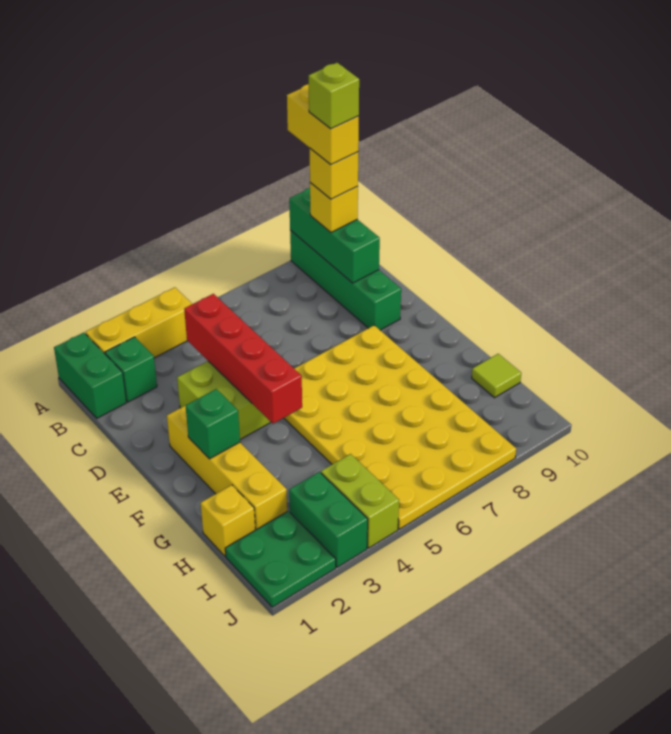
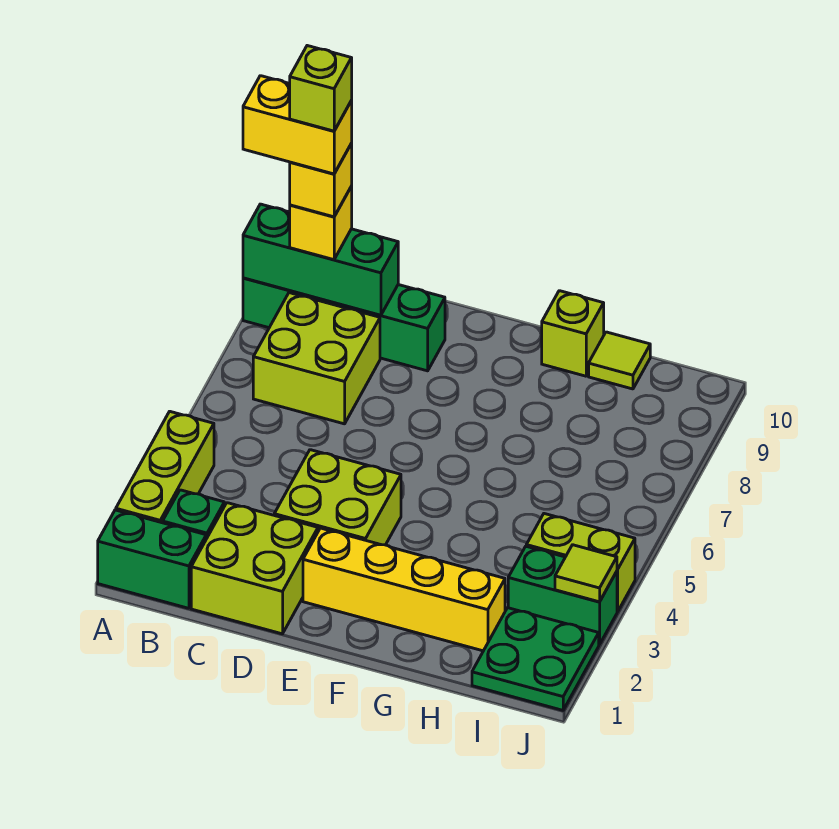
yellow brick A2:A4 level 1 -> lime brick A2:A4 level 1
none -> lime brick B7:C8 level 1
none -> lime brick C1:D2 level 1
red brick C4:F4 level 2 -> none
yellow plate E5:J8 level 1 -> none
green brick F2 level 2 -> none
none -> lime brick G10 level 1
yellow brick H1 level 1 -> none
none -> lime tile J3 level 2

